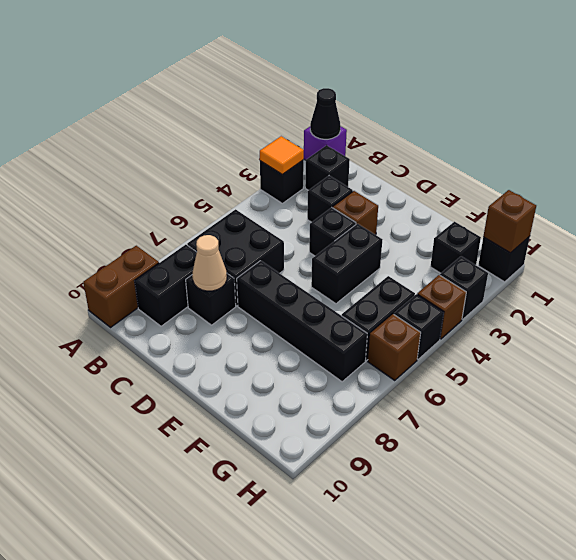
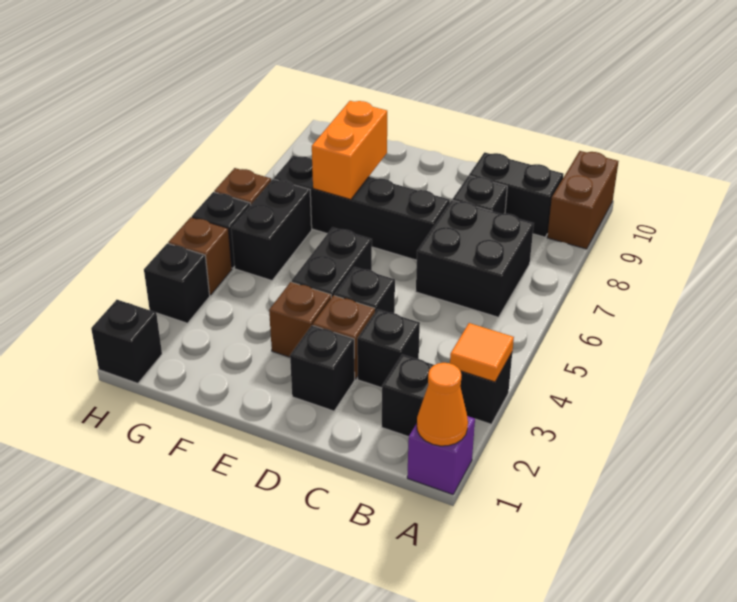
black cone A1 level 2 -> orange cone A1 level 2
black brick B8:B9 level 1 -> black brick B9:C9 level 1
tan cone C8 level 2 -> none
none -> orange brick F7:F8 level 2
black brick G2 level 1 -> black brick D2 level 1
brown brick H1 level 2 -> brown brick E3 level 1

